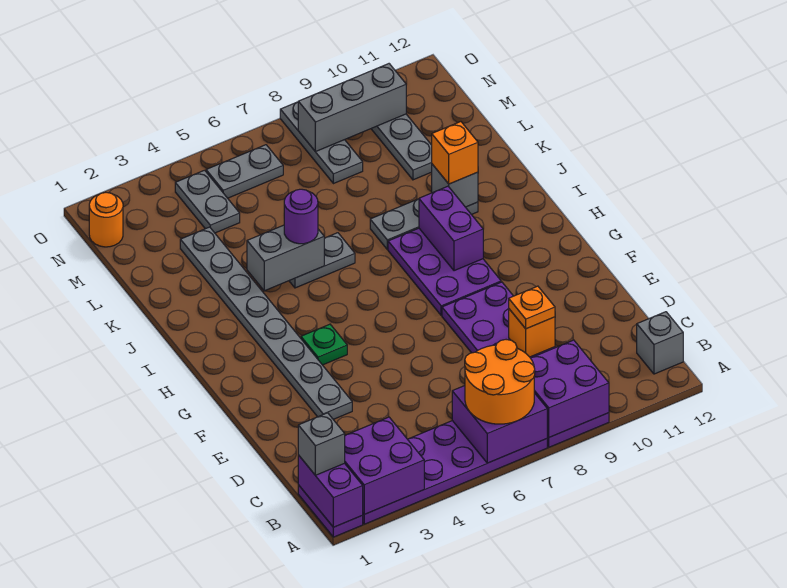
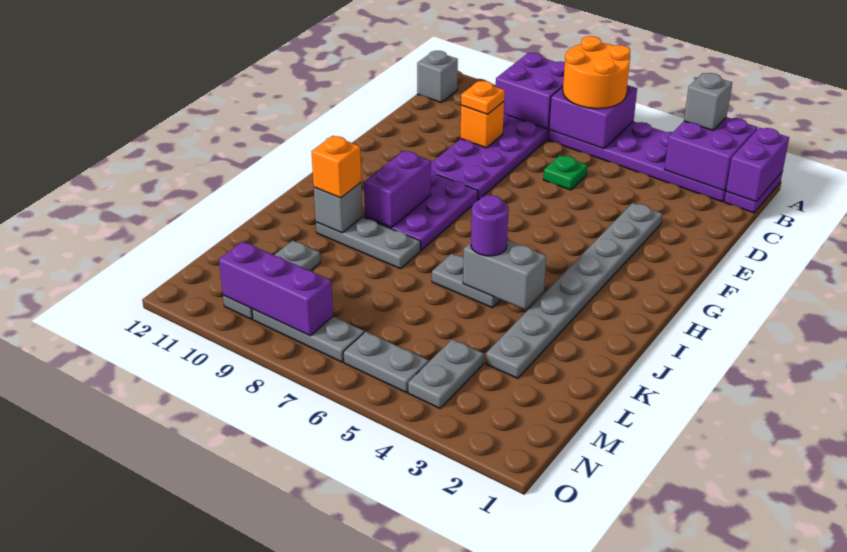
grey brick B1 level 3 -> grey brick A3 level 3
green plate G4 level 1 -> green plate D6 level 1
grey plate M8:O8 level 1 -> grey plate N7:N9 level 1
orange round brick N1 level 1 -> none
grey brick N8:N10 level 2 -> purple brick N8:N10 level 2

